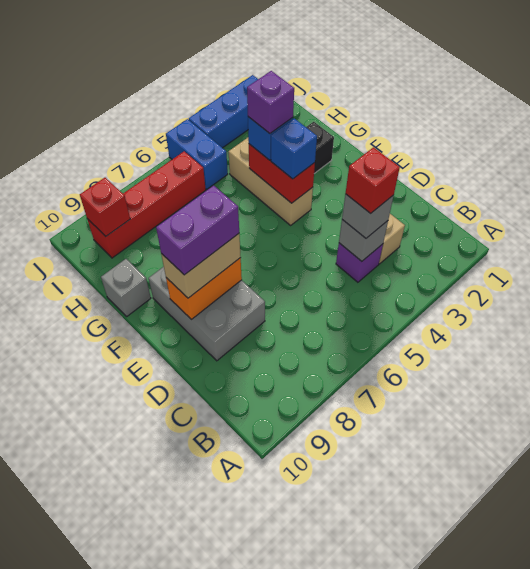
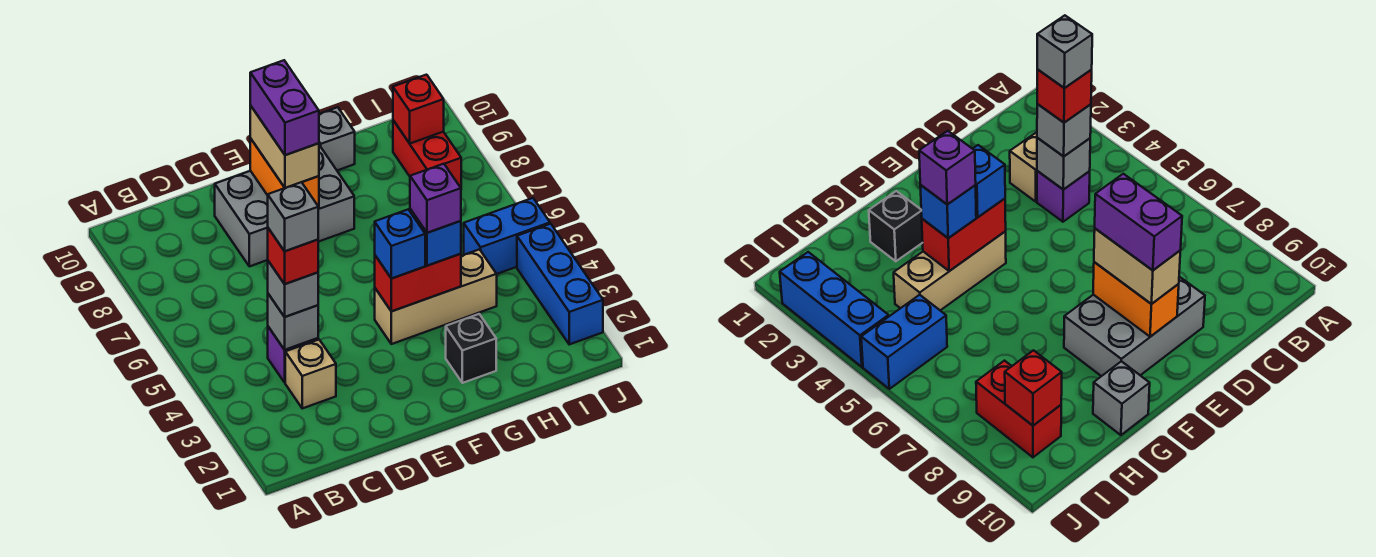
none -> grey brick C4 level 5
red brick I6:I9 level 1 -> red brick I8:I9 level 1

